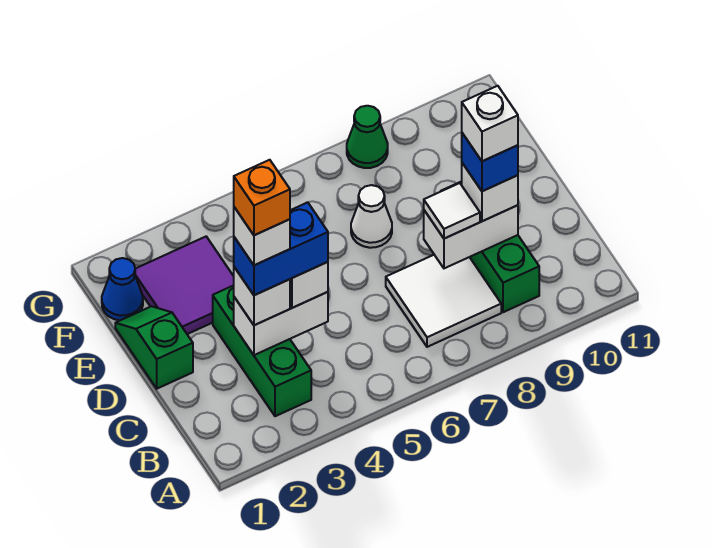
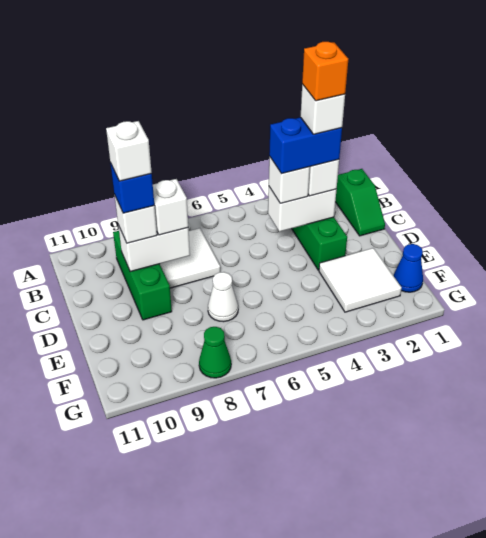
white tile C8 level 3 -> white brick C8 level 3
green slope D1:E1 level 1 top D -> green slope B1:C1 level 1 top B
purple tile E2:F3 level 1 -> white tile E2:F3 level 1

